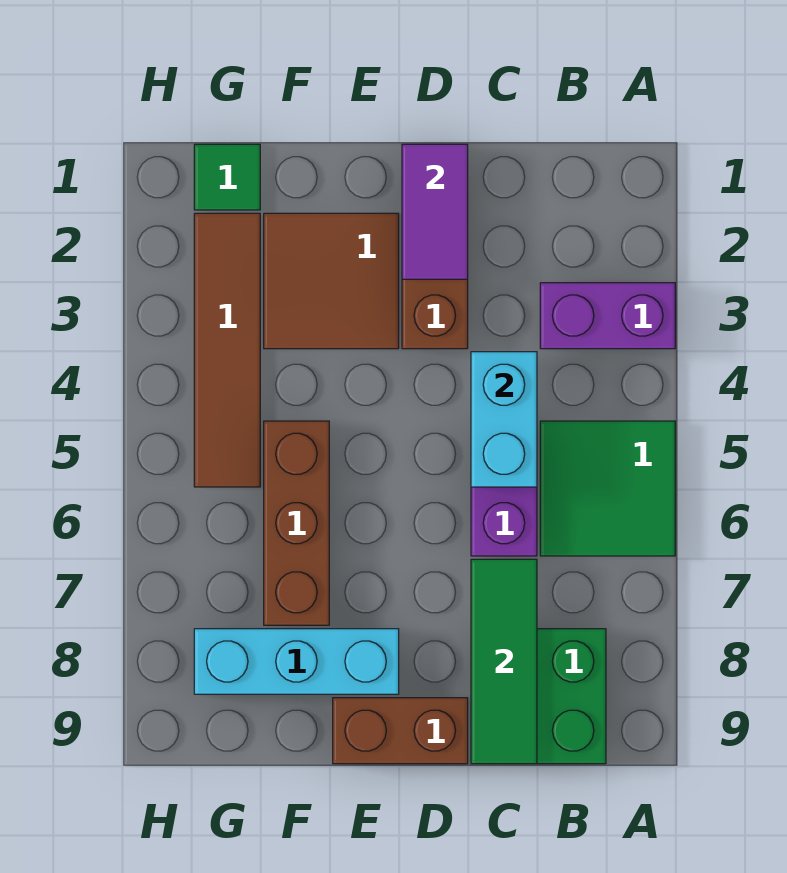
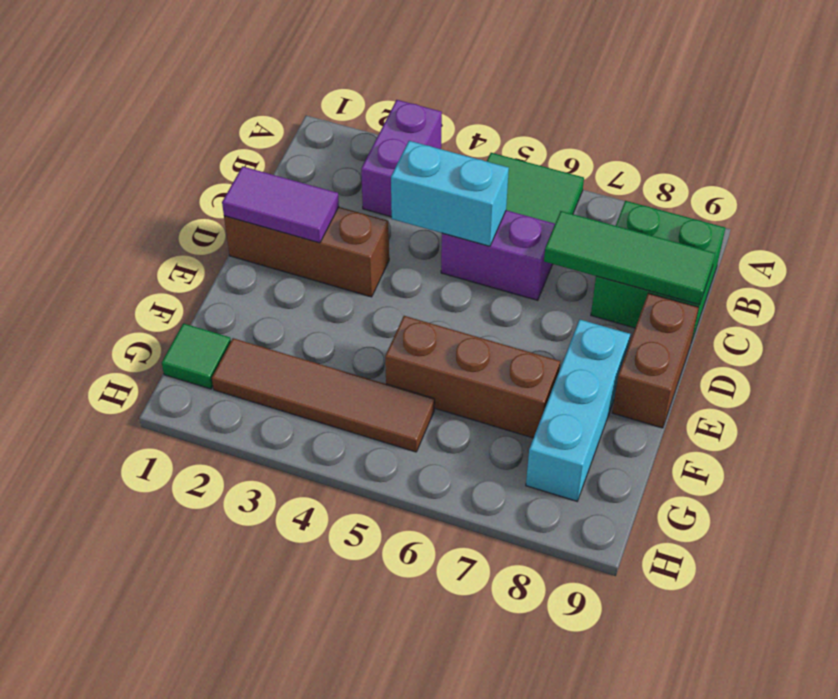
brown tile E2:F3 level 1 -> none

